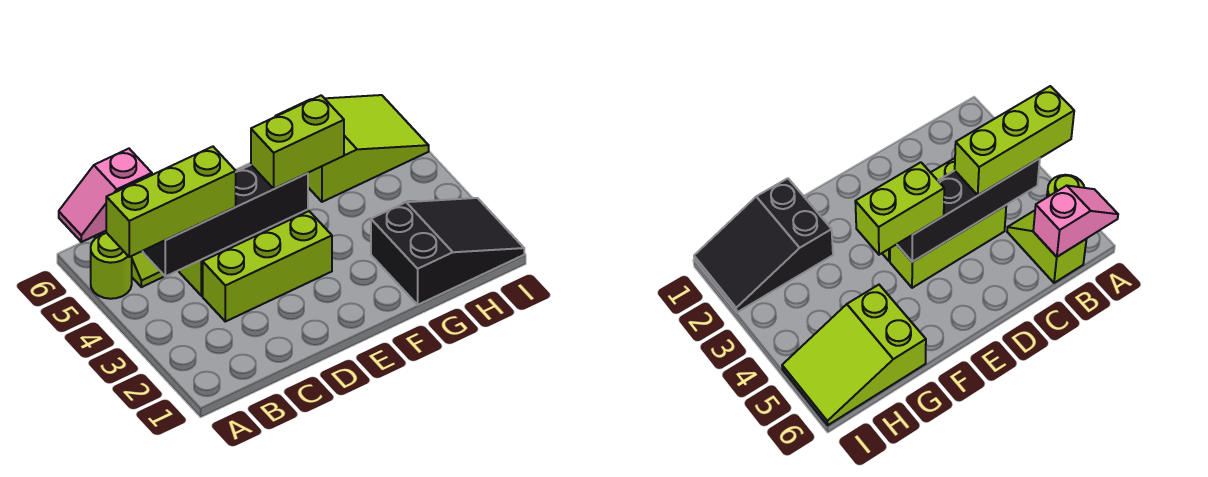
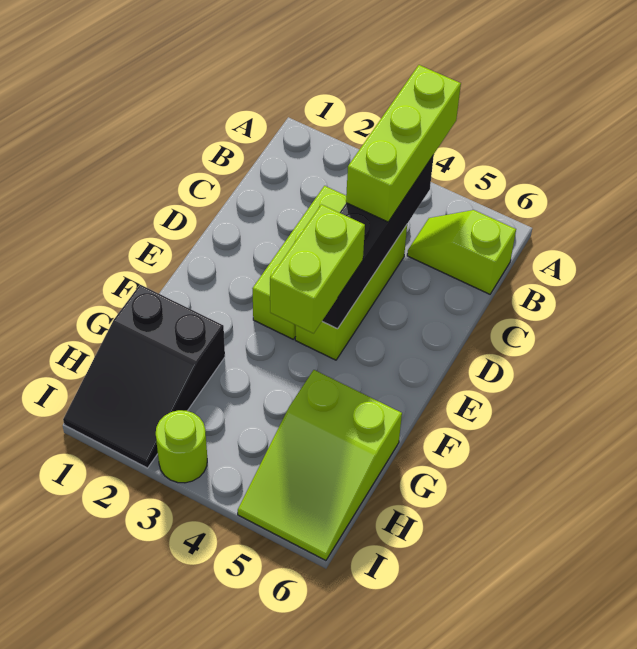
lime round brick A5 level 1 -> lime round brick I3 level 1
pink slope A6:B6 level 2 top B -> none

